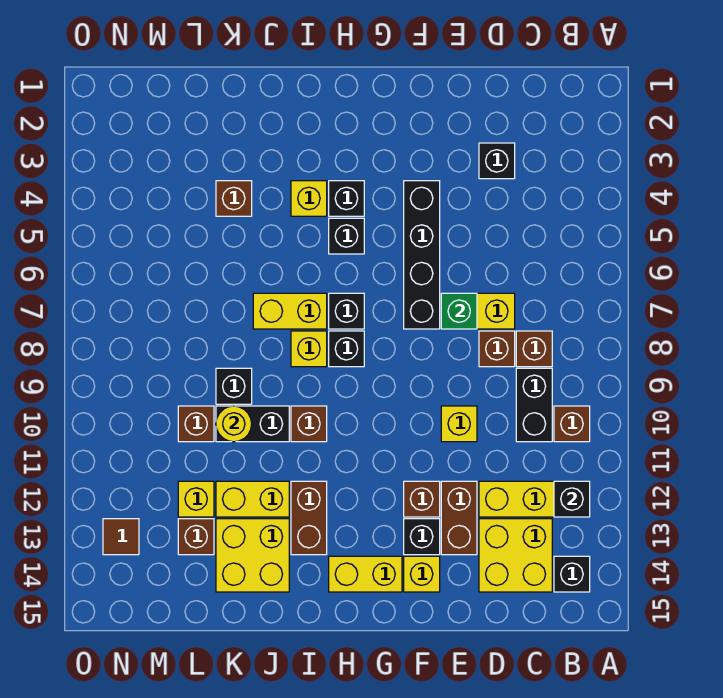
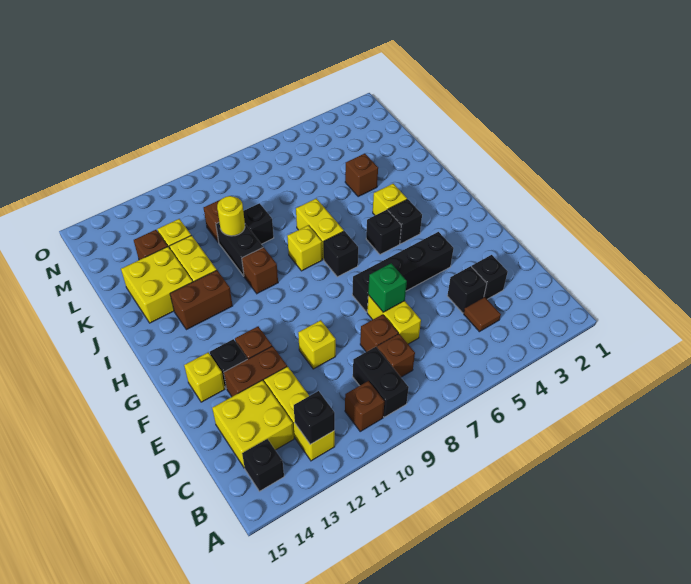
black brick C9:C10 level 1 -> black brick B9:C9 level 1
yellow brick G14:H14 level 1 -> none
black brick H8 level 1 -> black brick D4 level 1
brown tile N13 level 1 -> brown tile C4 level 1

